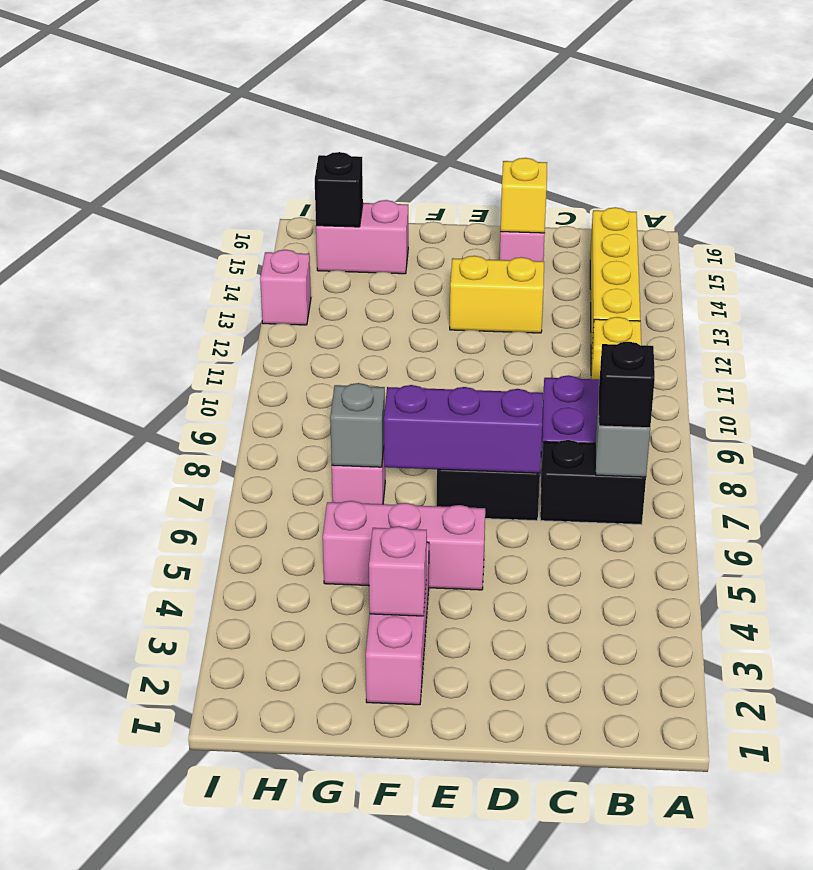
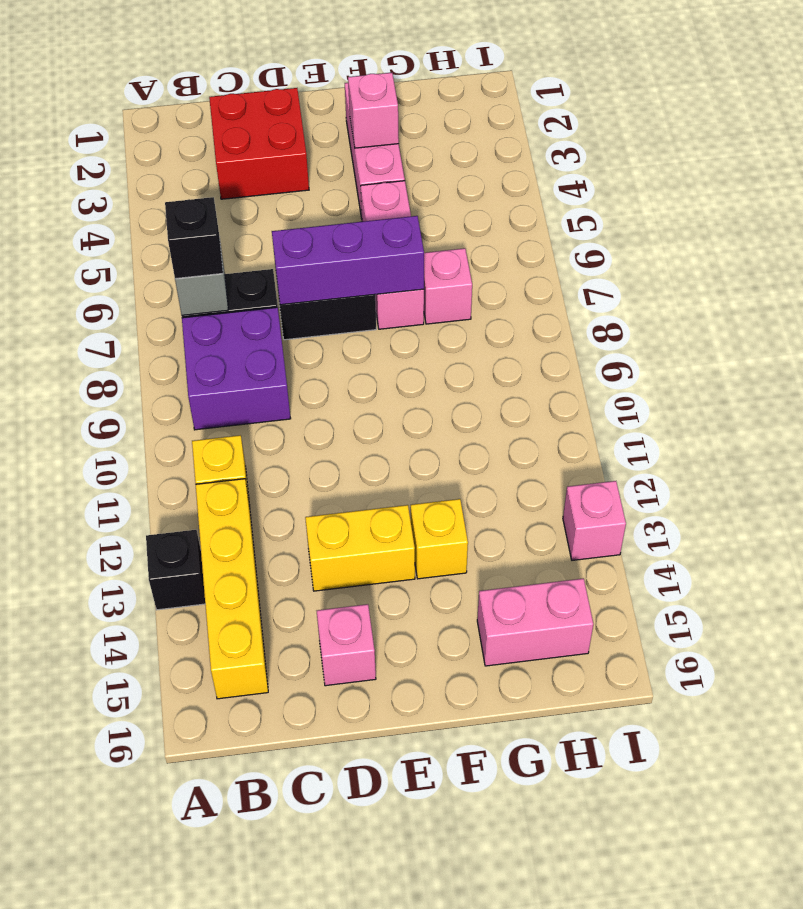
none -> red brick C2:D3 level 1
yellow brick D15 level 2 -> yellow brick F13 level 1
pink brick E5:G5 level 1 -> pink brick F5:F7 level 1
grey brick G7 level 2 -> none
black brick H15 level 2 -> black brick A13 level 1

